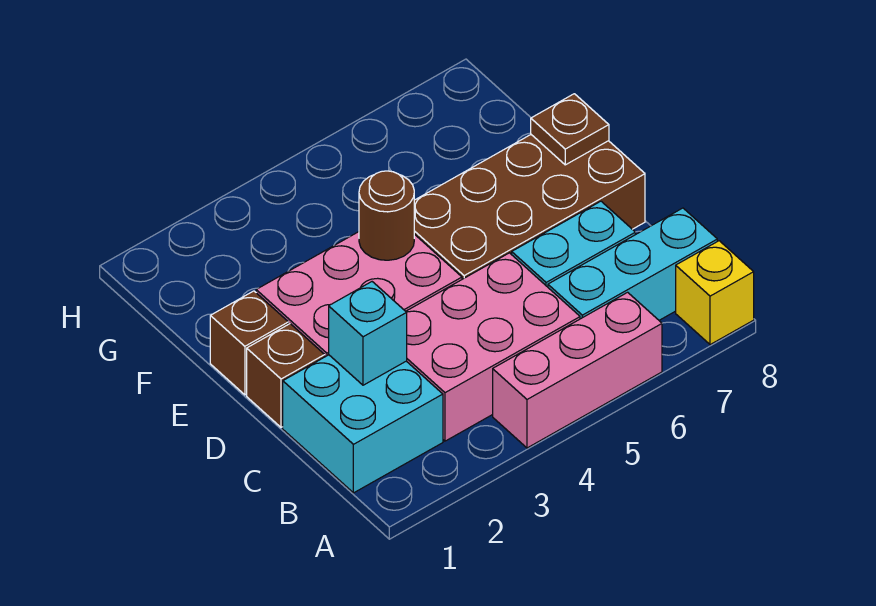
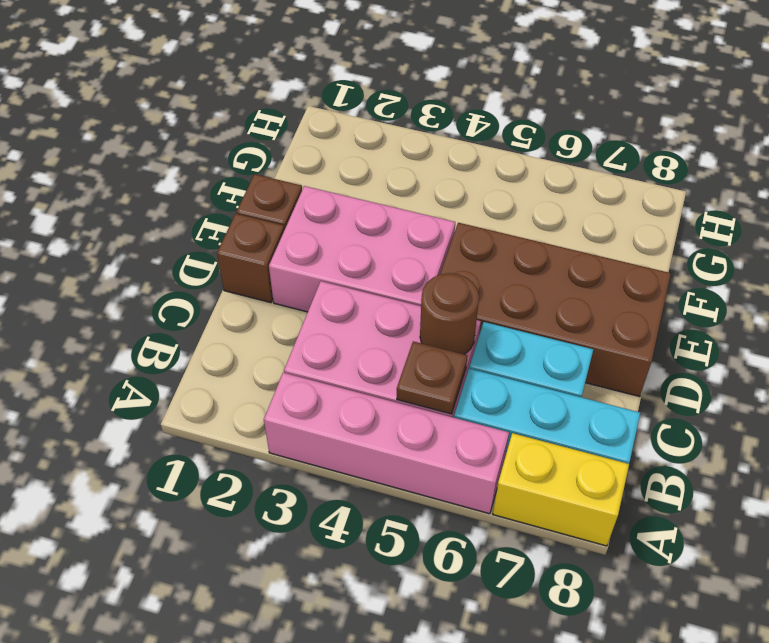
pink brick A4:A6 level 1 -> pink brick A3:A6 level 1
yellow brick A8 level 1 -> yellow brick A7:A8 level 1
cyan brick B1:C2 level 1 -> none
cyan brick C2 level 2 -> none
brown round brick E4 level 2 -> brown round brick C5 level 2
brown plate E8 level 2 -> brown plate B5 level 2

